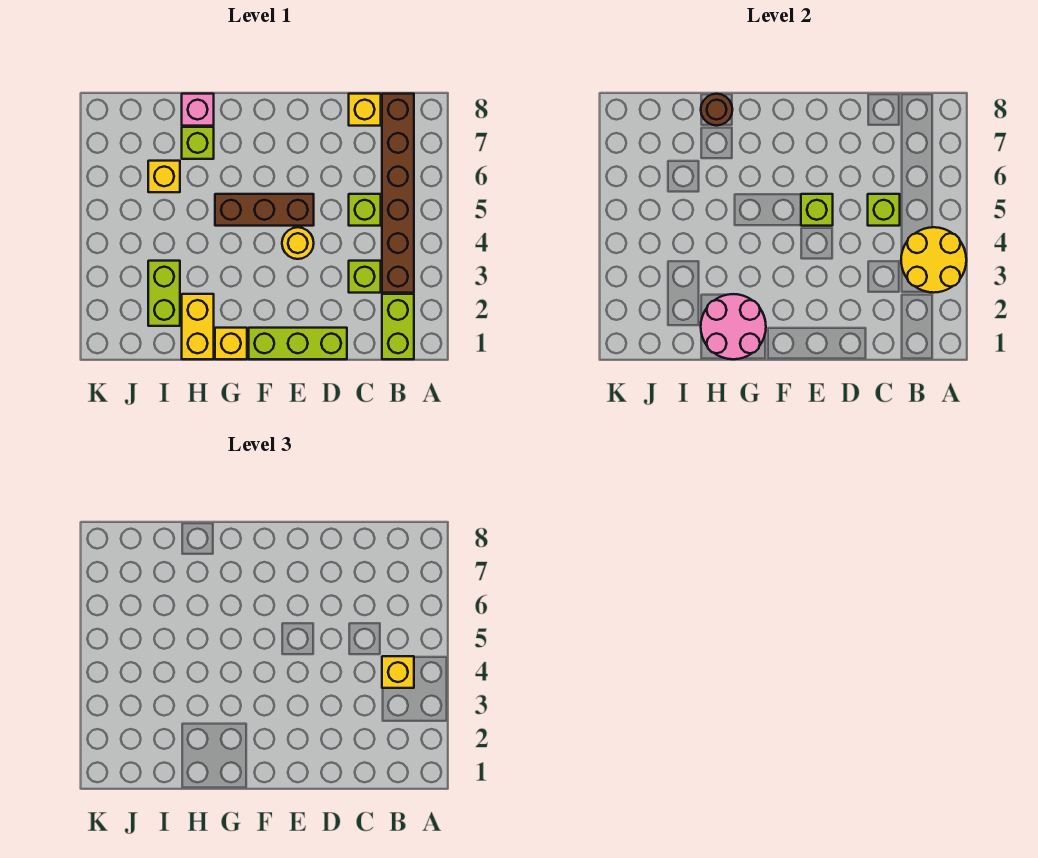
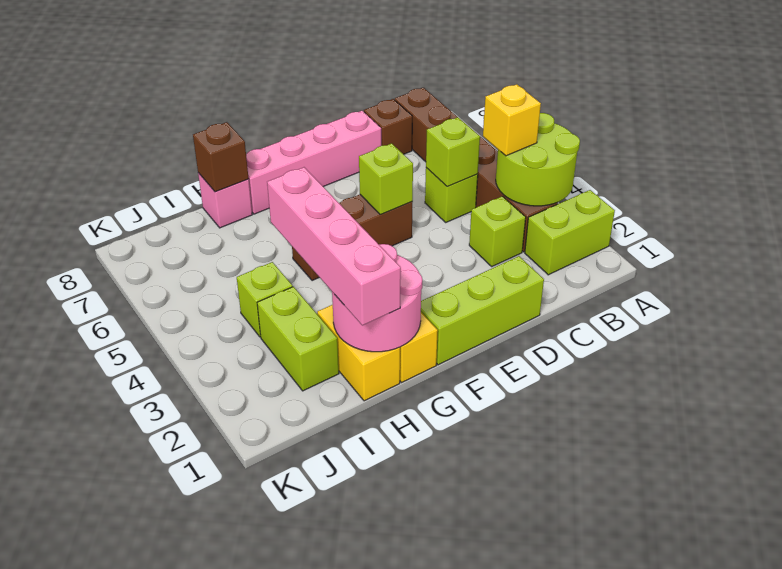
yellow round brick A3:B4 level 2 -> lime round brick A3:B4 level 2
lime brick B1:B2 level 1 -> lime brick A2:B2 level 1
yellow brick C8 level 1 -> brown brick C8 level 1
none -> pink brick D8:G8 level 1
yellow round brick E4 level 1 -> none
none -> pink brick H1:H4 level 3
lime brick H7 level 1 -> lime brick I4 level 1
brown round brick H8 level 2 -> brown brick H8 level 2
yellow brick I6 level 1 -> none

